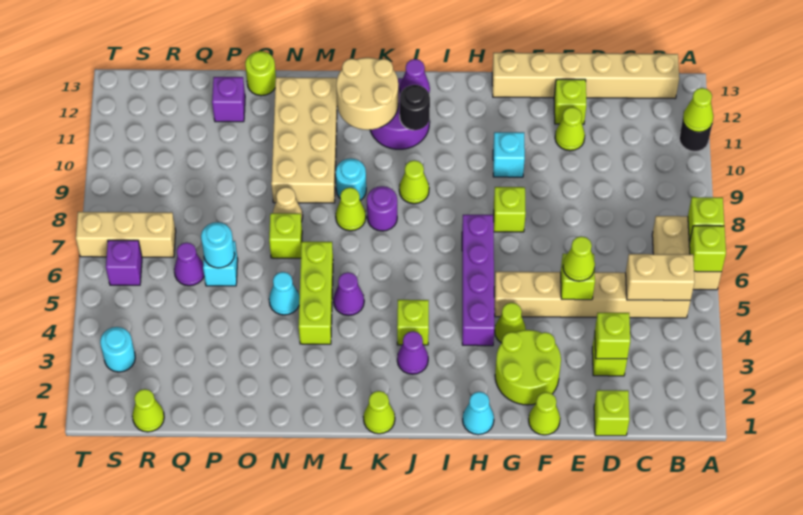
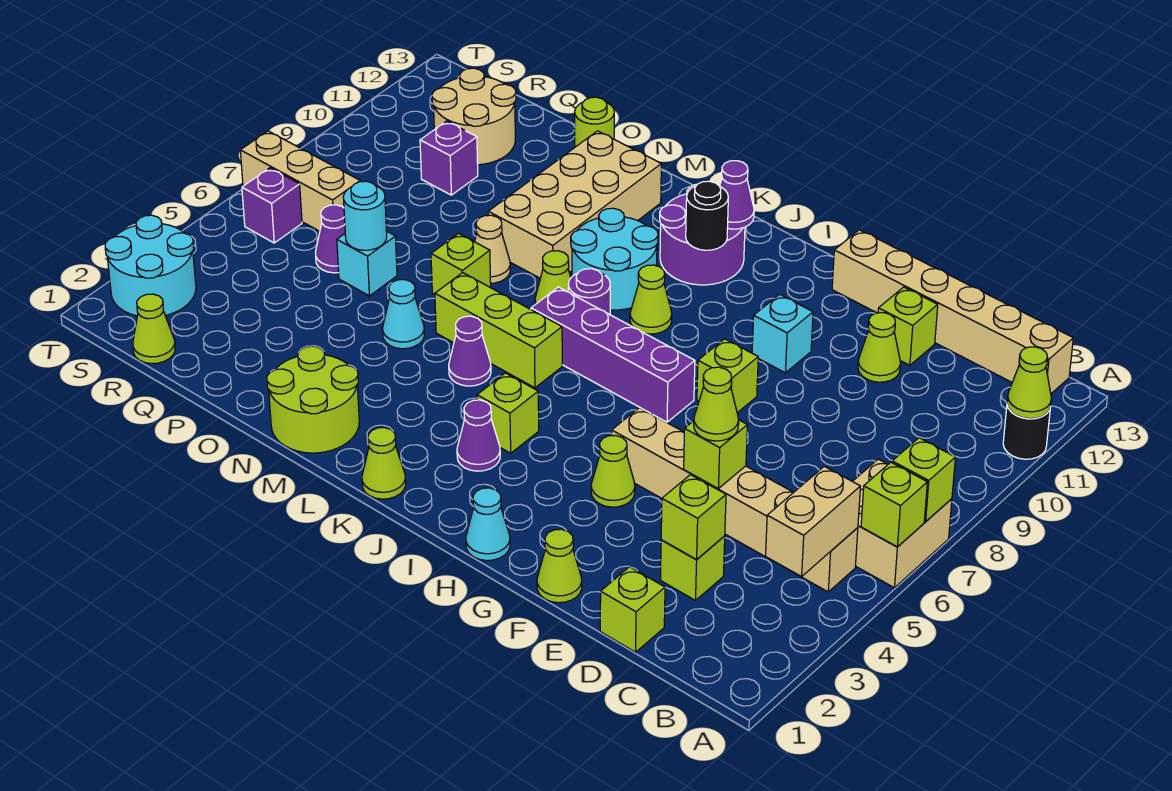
tan brick B5:C5 level 2 -> tan brick B4:B5 level 2
lime round brick F2:G3 level 1 -> lime round brick M1:N2 level 1
purple brick H4:H7 level 1 -> purple brick H7:K7 level 1
tan round brick K11:L12 level 2 -> tan round brick Q11:R12 level 1
cyan round brick L9 level 1 -> cyan round brick K9:L10 level 1
lime brick M4:M6 level 1 -> lime brick K6:M6 level 1
purple brick P12 level 1 -> purple brick Q10 level 1
cyan round brick S3 level 1 -> cyan round brick S2:T3 level 1

